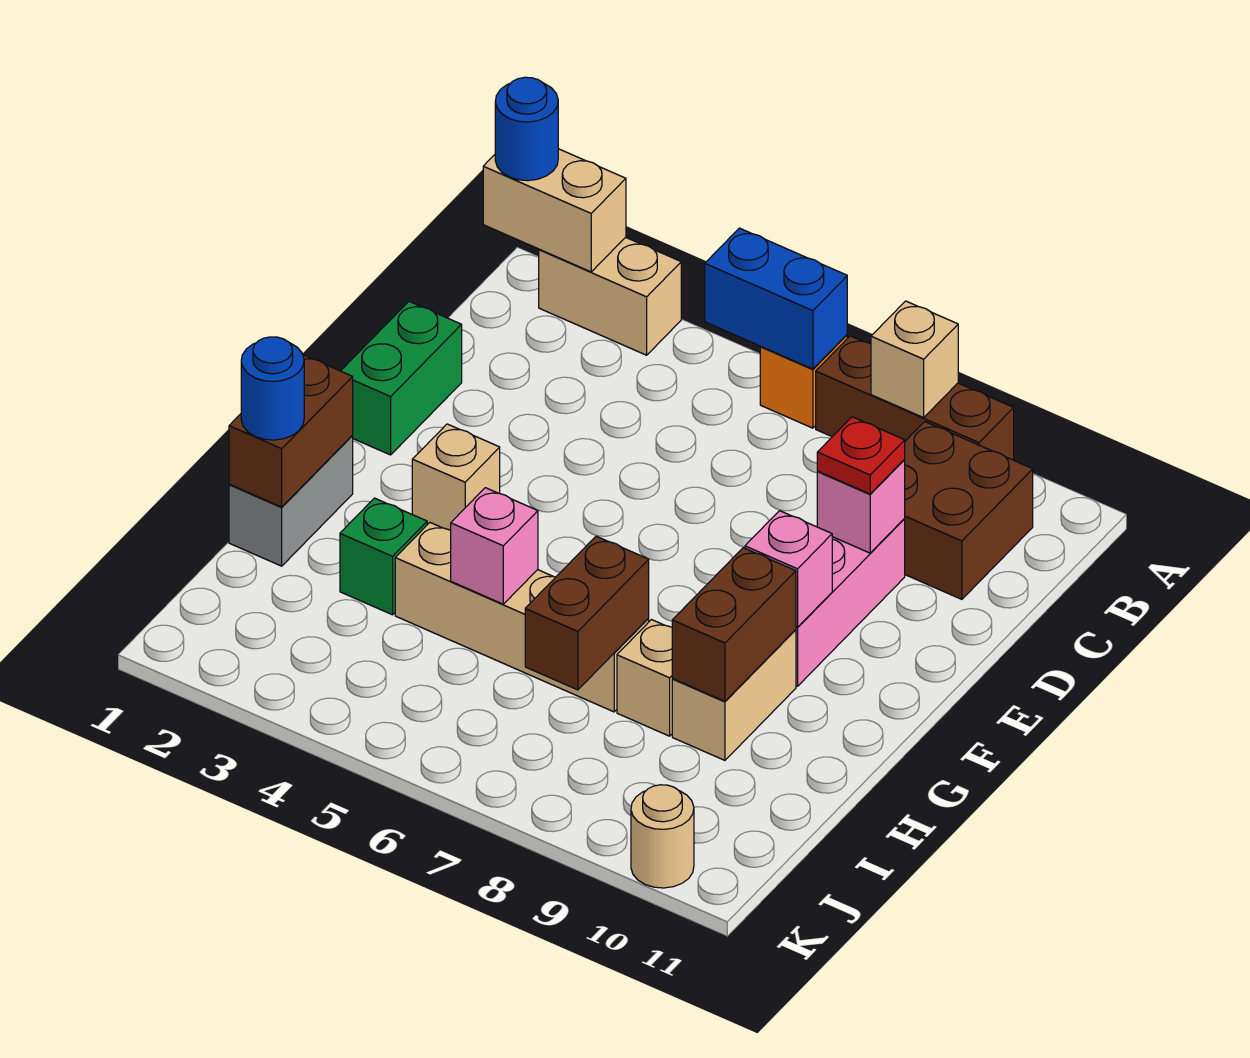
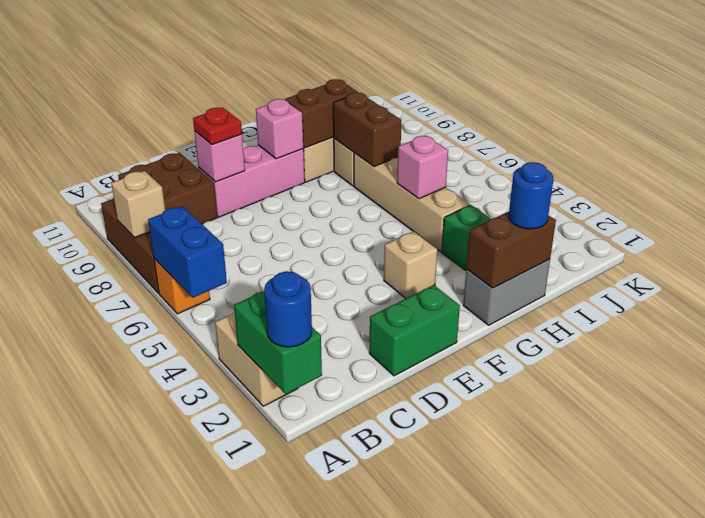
tan brick A1:A2 level 2 -> green brick A1:A2 level 2
brown brick H7:I7 level 2 -> brown brick H7:H8 level 2
tan round brick K10 level 1 -> none

